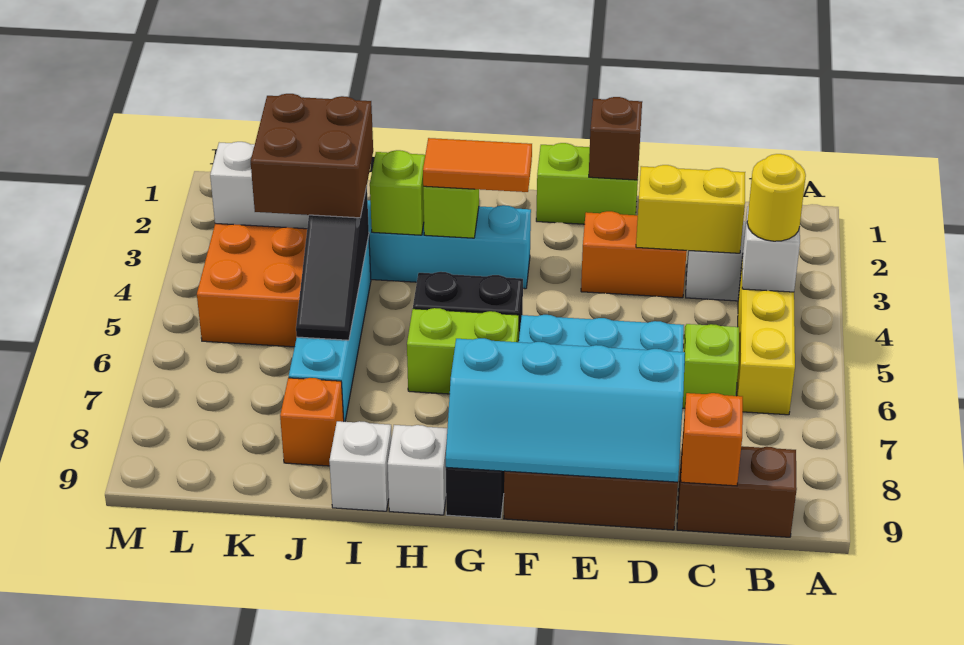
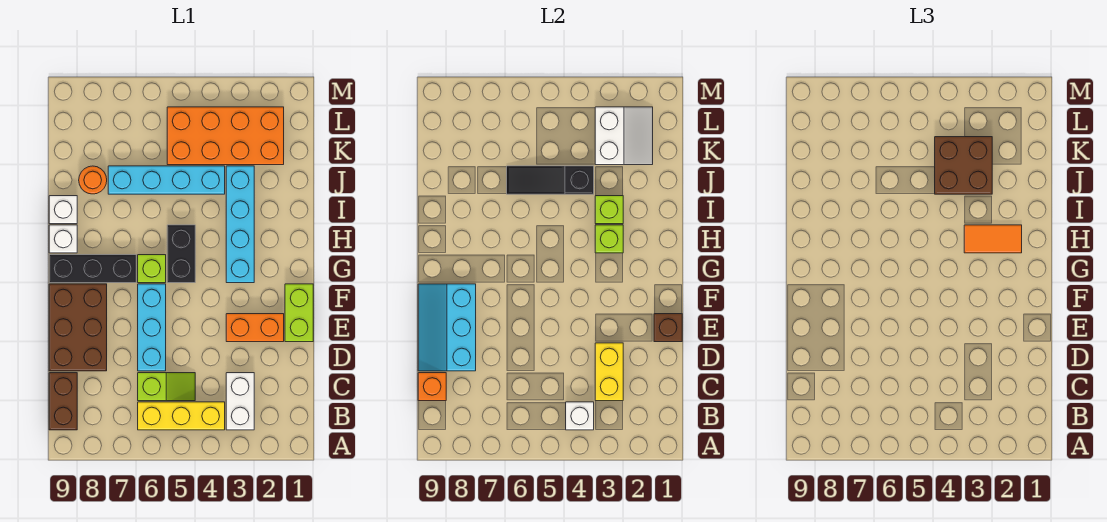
yellow round brick B4 level 3 -> none
orange brick D3:E3 level 1 -> orange brick E2:E3 level 1
cyan slope D8:G9 level 2 top 8 -> cyan slope D8:F9 level 2 top 8
orange tile G3:H3 level 3 -> orange tile H2:H3 level 3
lime brick G6:H6 level 1 -> lime brick G6 level 1
orange brick J8 level 1 -> orange round brick J8 level 1

